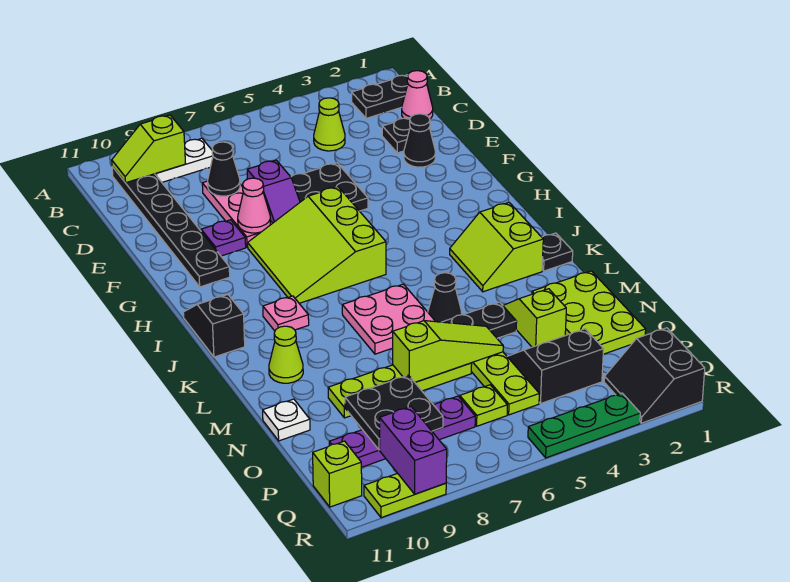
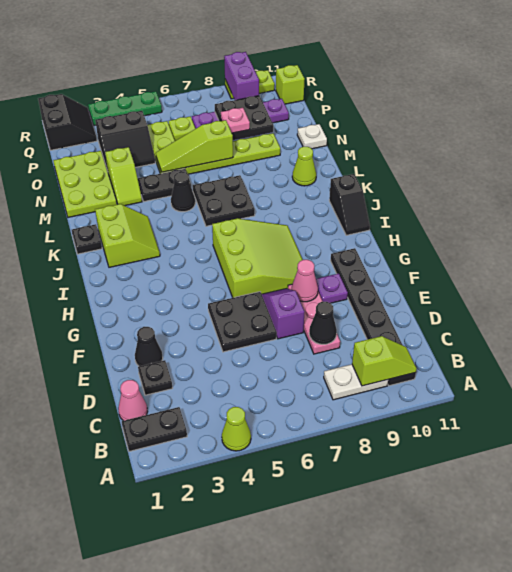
lime cone C4 level 1 -> lime cone A4 level 1
pink plate J9 level 1 -> pink plate O8 level 3
pink plate K6:L7 level 1 -> black plate K6:L7 level 1

